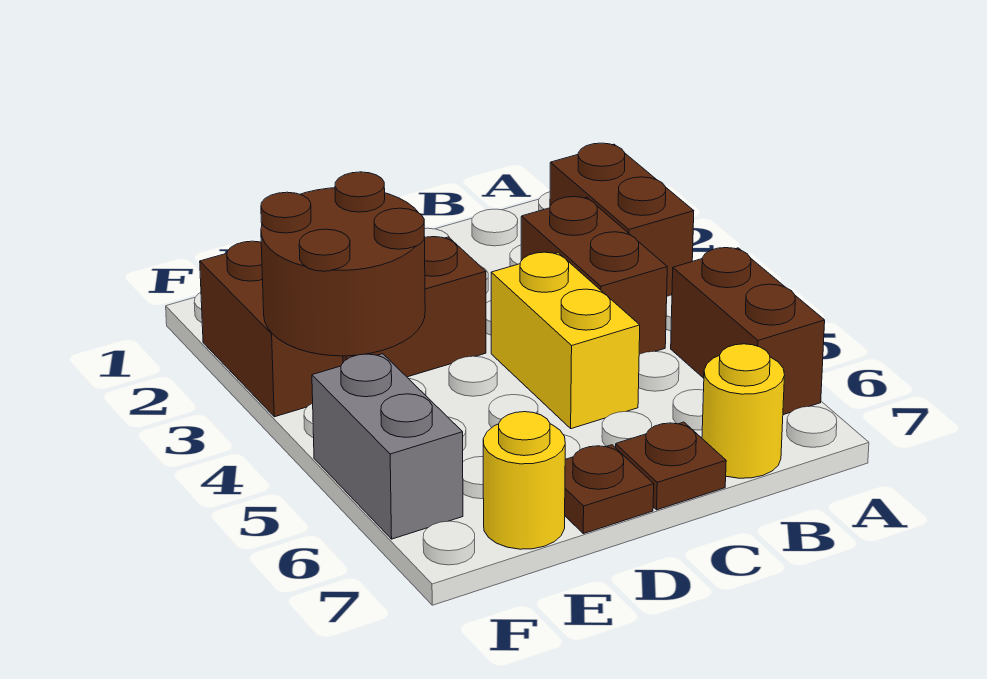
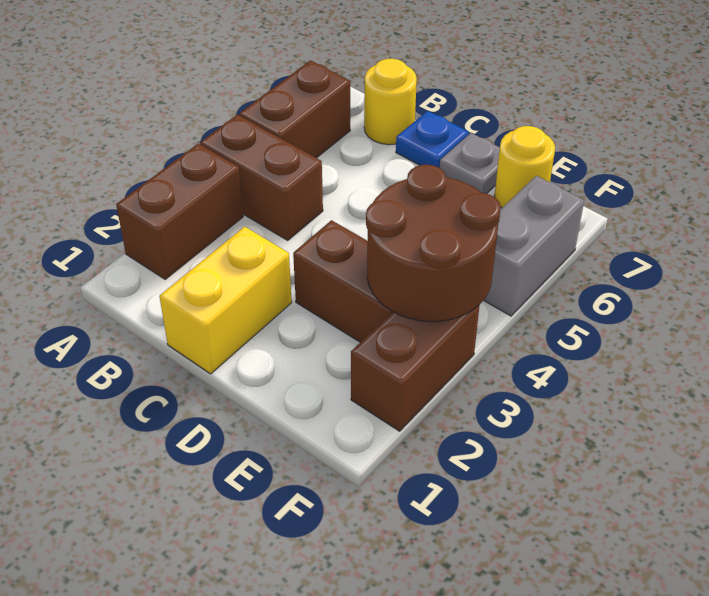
brown brick B3:B4 level 1 -> brown brick A4:B4 level 1
yellow brick C4:C5 level 1 -> yellow brick C1:C2 level 1
brown plate C7 level 1 -> blue plate C7 level 1
brown plate D7 level 1 -> grey plate D7 level 1

